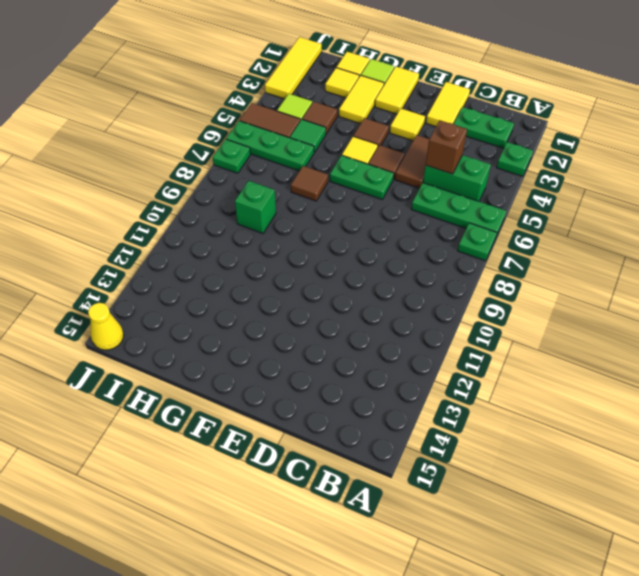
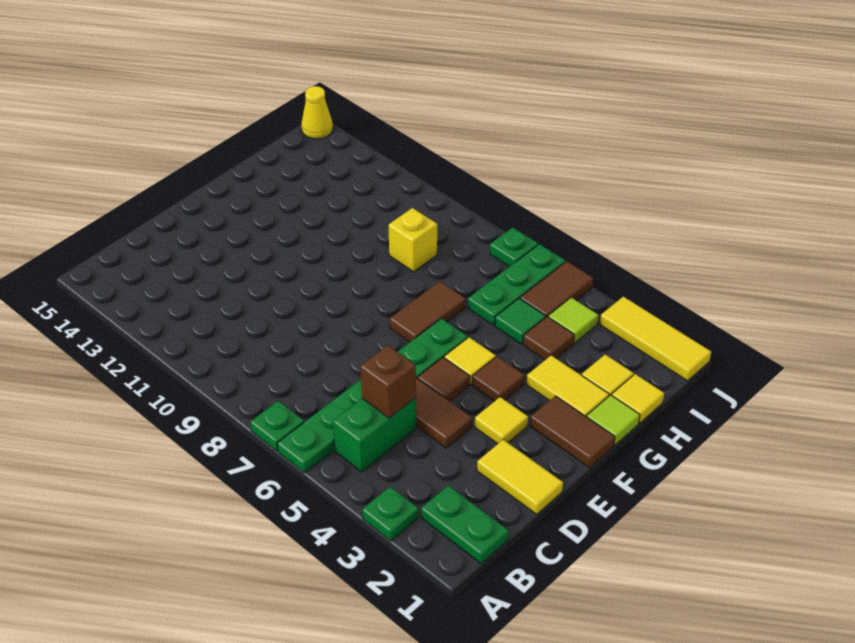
green plate B2:C2 level 1 -> green plate B1:B2 level 1
yellow tile F1:F2 level 1 -> brown tile F1:F2 level 1
brown tile G7 level 1 -> brown tile F7:G7 level 1
green brick H9 level 1 -> yellow brick H9 level 1

